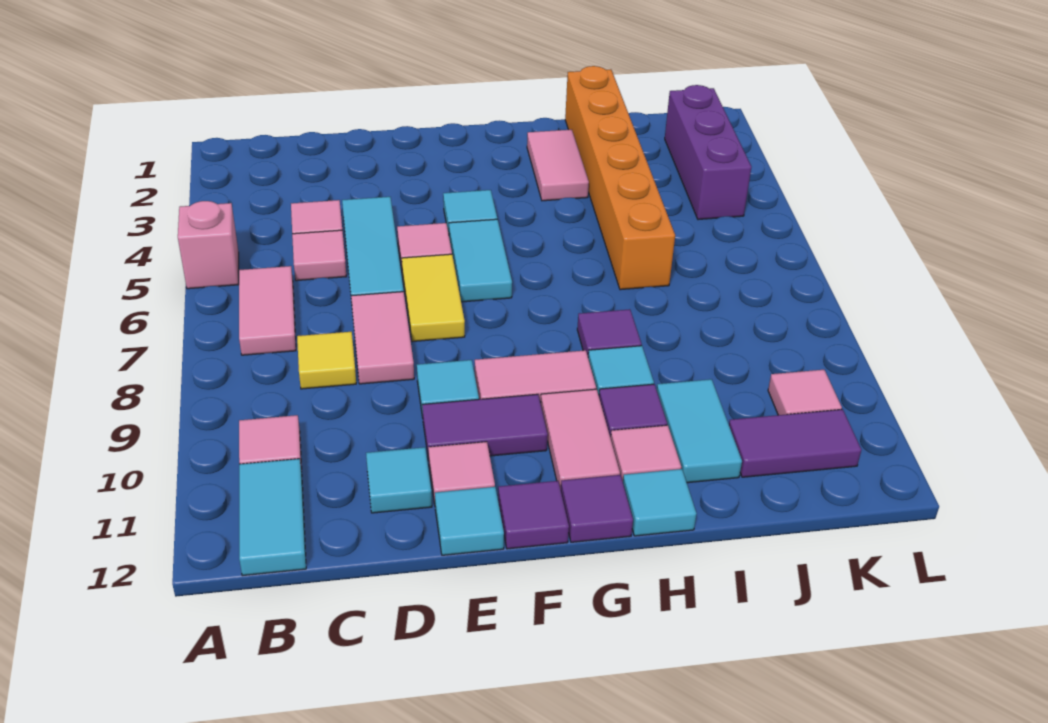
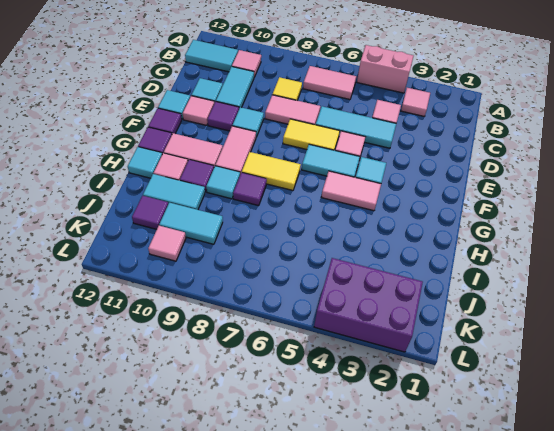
pink brick A5 level 1 -> pink brick A4:A5 level 1
pink tile C5 level 1 -> pink tile B3 level 1
none -> cyan tile C10:D10 level 1
purple tile E10:F10 level 1 -> purple tile E10 level 1
none -> yellow tile G7:G8 level 1
pink tile H2:H3 level 1 -> pink tile G4:G5 level 1
orange brick I1:I6 level 1 -> none
none -> cyan tile J9:J10 level 1
purple tile J11:K11 level 1 -> purple tile J11 level 1
purple brick K2:K4 level 1 -> purple brick K2:L4 level 1

